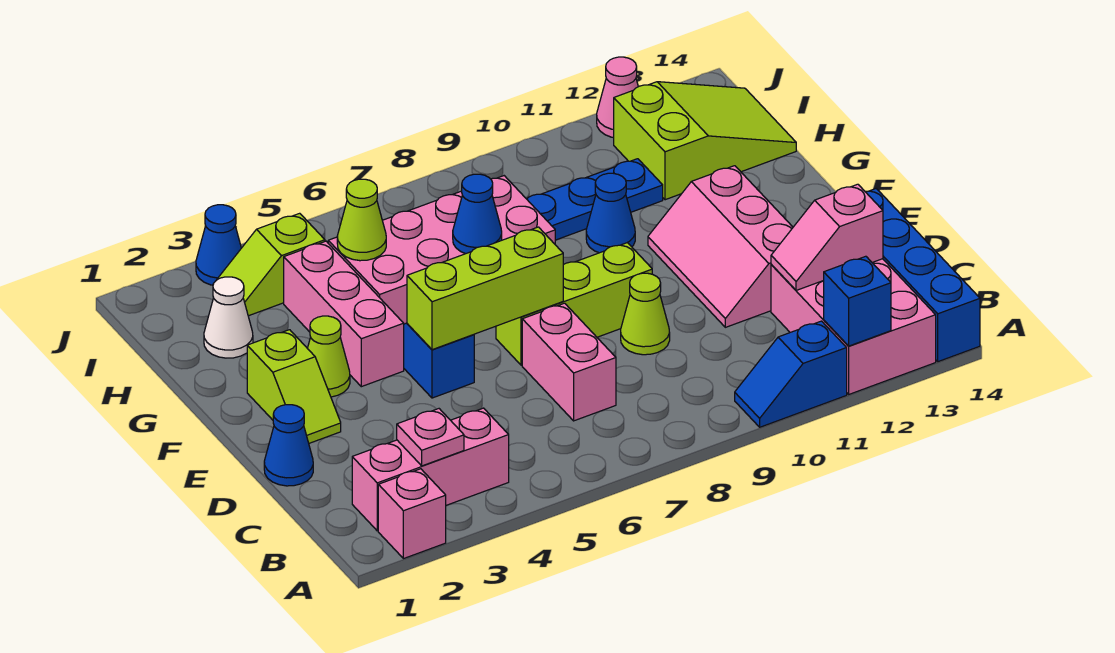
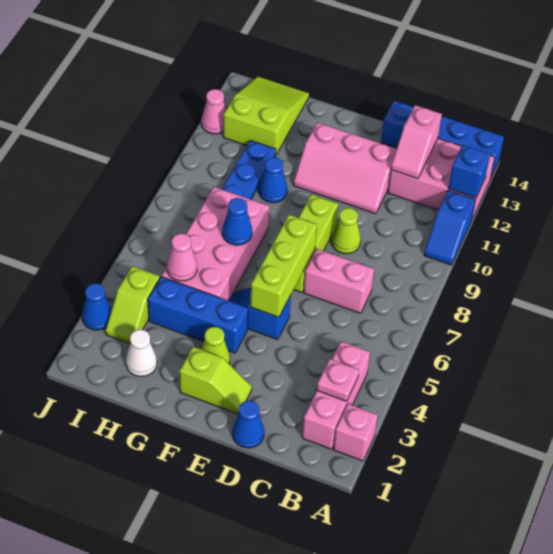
pink brick F4:H4 level 1 -> blue brick F4:H4 level 1
lime cone H5 level 2 -> pink cone H5 level 2

